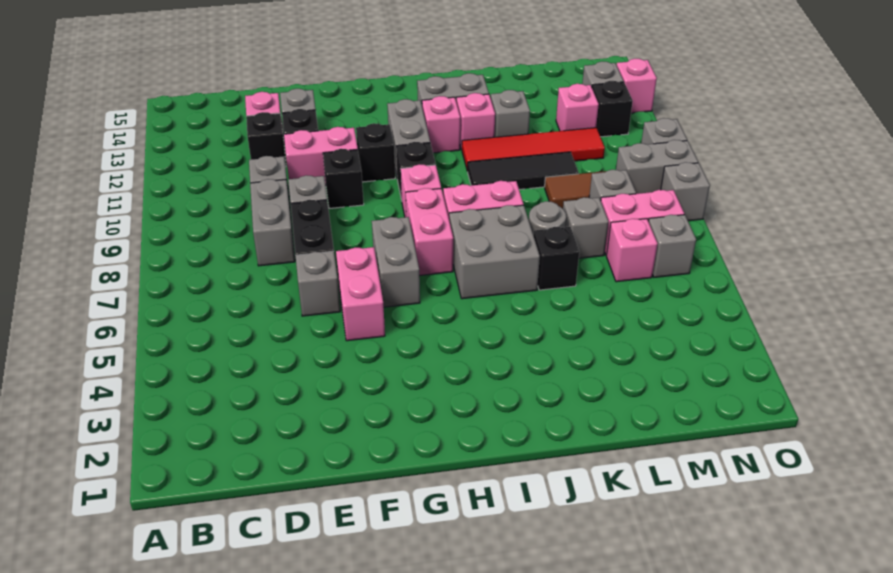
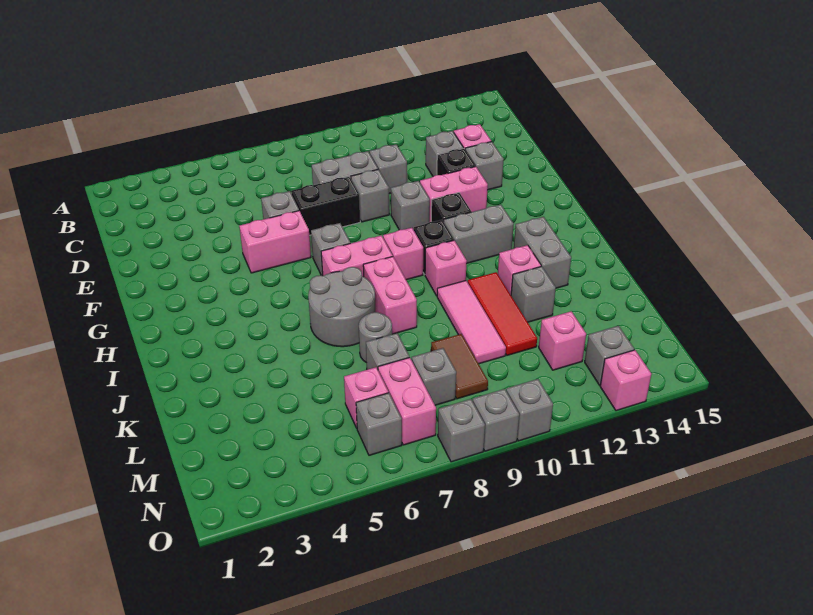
black brick D12 level 1 -> grey brick D12 level 1
pink brick E11:F11 level 1 -> pink brick F11:F12 level 1
black brick F10 level 1 -> grey brick F10 level 1
grey brick G6:G7 level 1 -> grey brick G7 level 1
grey brick I6:J7 level 1 -> grey round brick I6:J7 level 1
pink brick I12 level 1 -> pink brick I10 level 1
black tile J10:L10 level 1 -> pink tile J10:L10 level 1
red tile J11:M11 level 1 -> red tile J11:L11 level 1
black brick K6 level 1 -> none
grey brick N9:O9 level 1 -> grey brick O9 level 1
black brick N12 level 1 -> none

